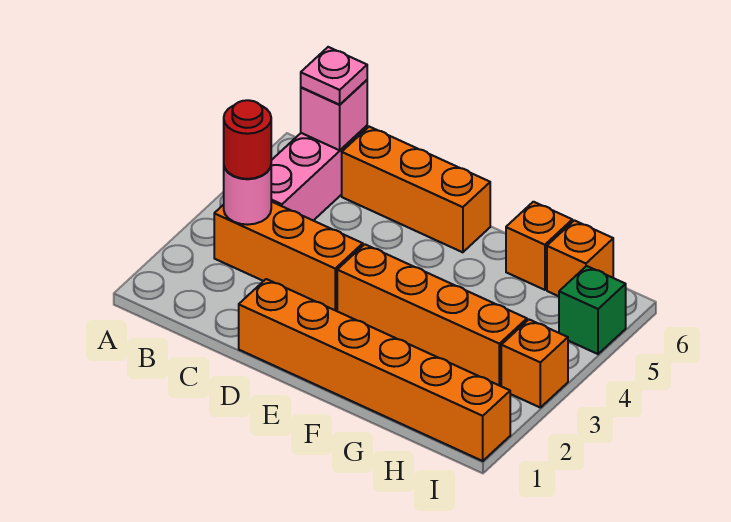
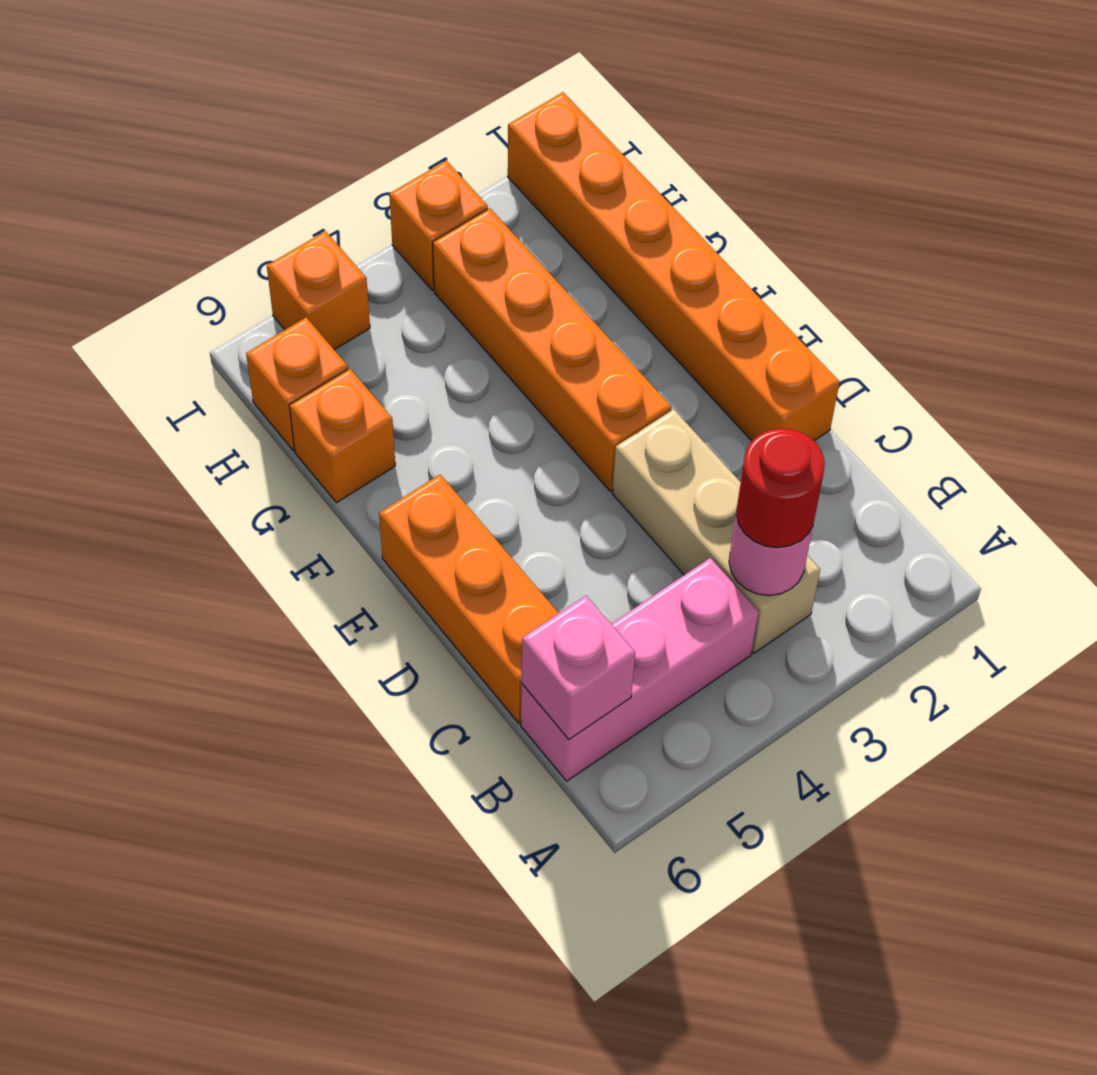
orange brick B3:D3 level 1 -> tan brick B3:D3 level 1
pink plate B6 level 3 -> none
green brick I5 level 1 -> orange brick I5 level 1

